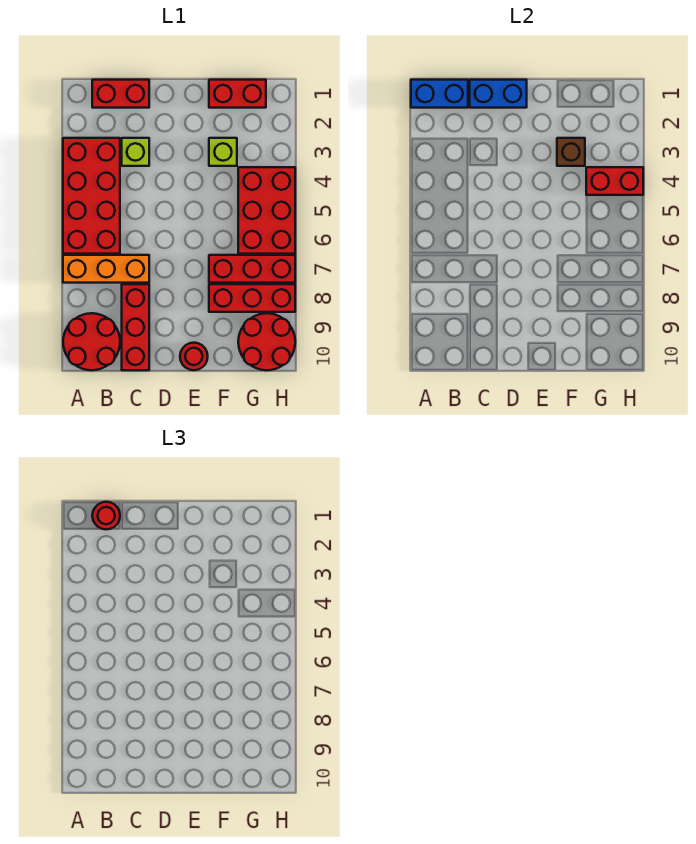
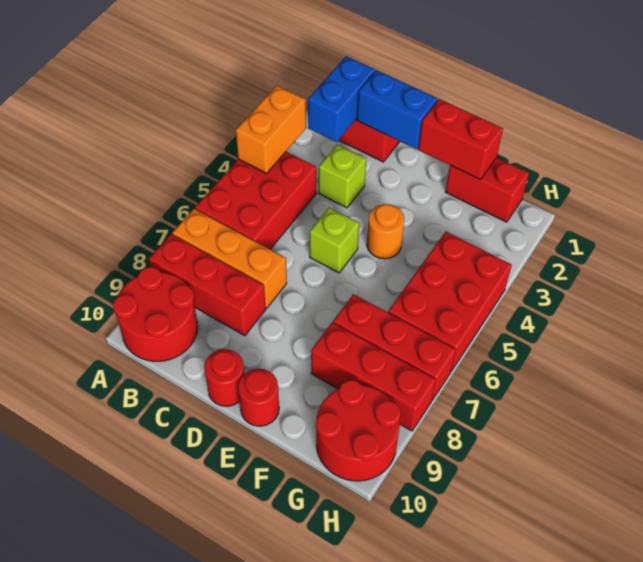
blue brick A1:B1 level 2 -> blue brick B1:B2 level 2
red brick A3:B6 level 1 -> red brick A4:B6 level 1
none -> orange brick A3:A4 level 2
red round brick B1 level 3 -> red round brick D10 level 1
red brick C8:C10 level 1 -> red brick A8:C8 level 1
none -> orange round brick E4 level 1
lime brick F3 level 1 -> lime brick D5 level 1
brown brick F3 level 2 -> none
red brick G4:H4 level 2 -> red brick E1:F1 level 2

